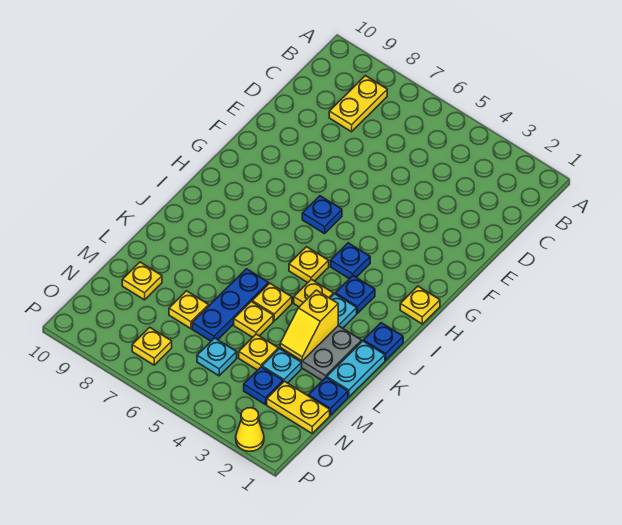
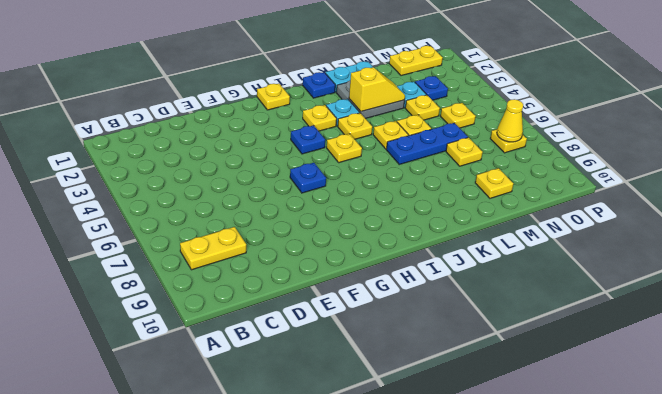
blue plate I3 level 1 -> yellow plate I3 level 1
blue plate M1 level 1 -> none
yellow plate N1:N2 level 1 -> yellow plate N1:O1 level 1
cyan plate N5 level 1 -> yellow plate N5 level 1
yellow cone P2 level 1 -> yellow cone O7 level 2

